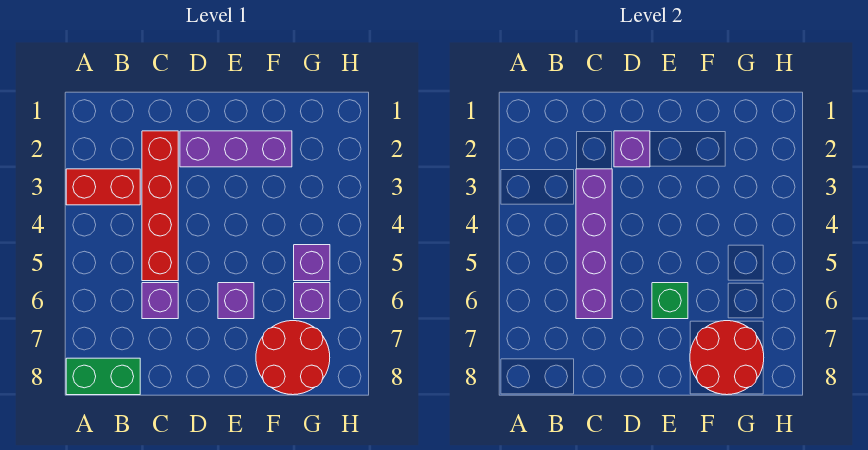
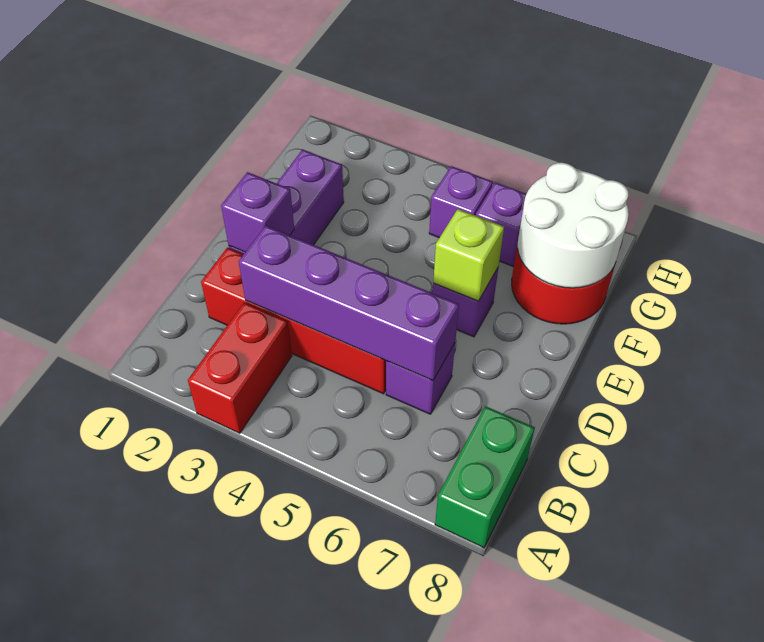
green brick E6 level 2 -> lime brick E6 level 2
red round brick F7:G8 level 2 -> white round brick F7:G8 level 2

